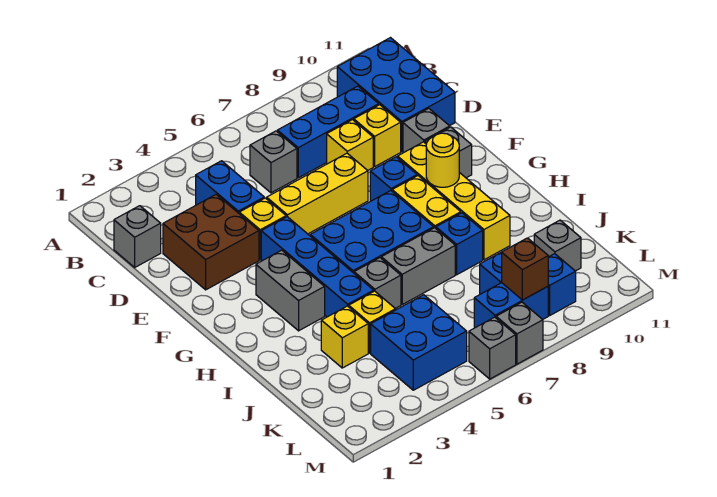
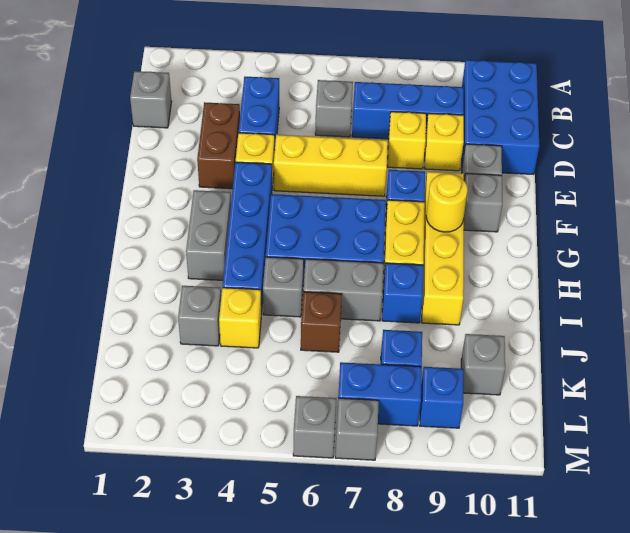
brown brick D2:E3 level 1 -> brown brick D3:E3 level 1
yellow brick J3 level 1 -> grey brick J3 level 1
blue brick K4:L5 level 1 -> none
brown brick L8 level 2 -> brown brick J6 level 1

